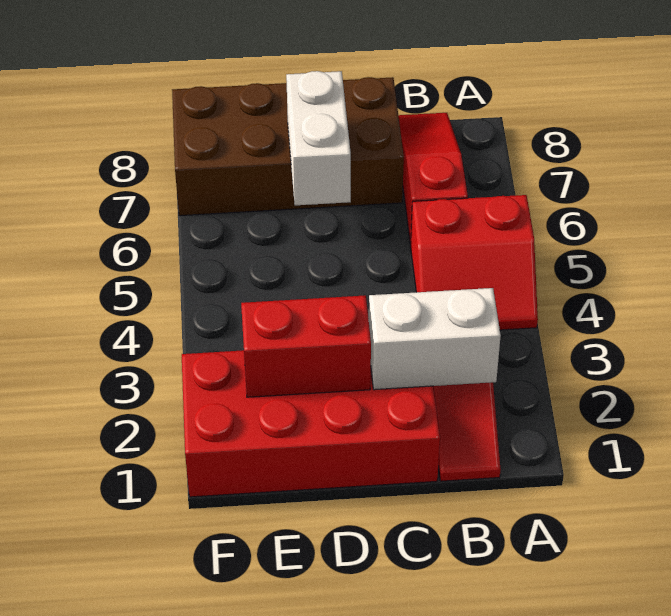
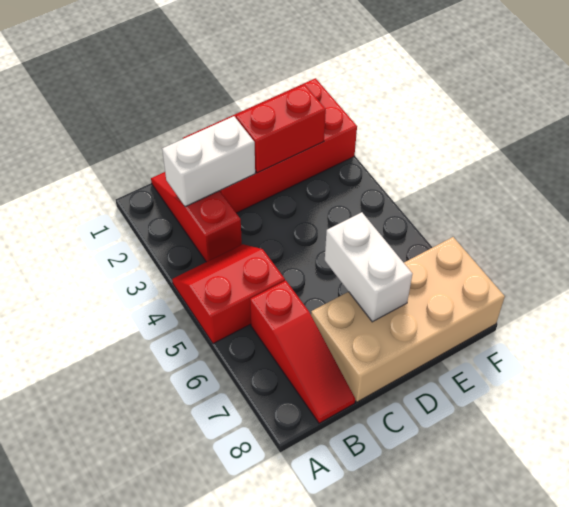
brown brick C7:F8 level 1 -> tan brick C7:F8 level 1

